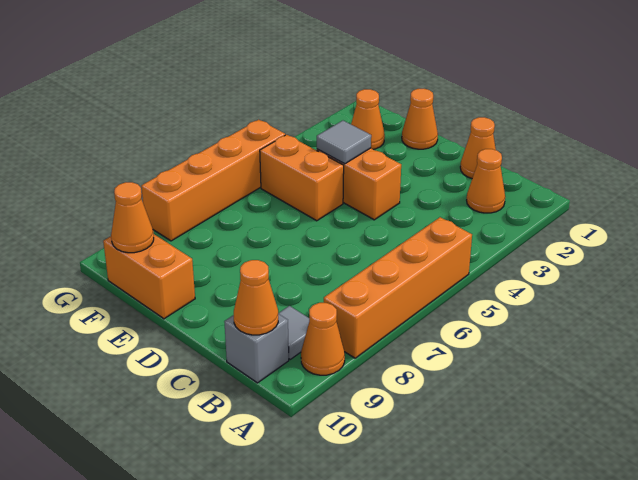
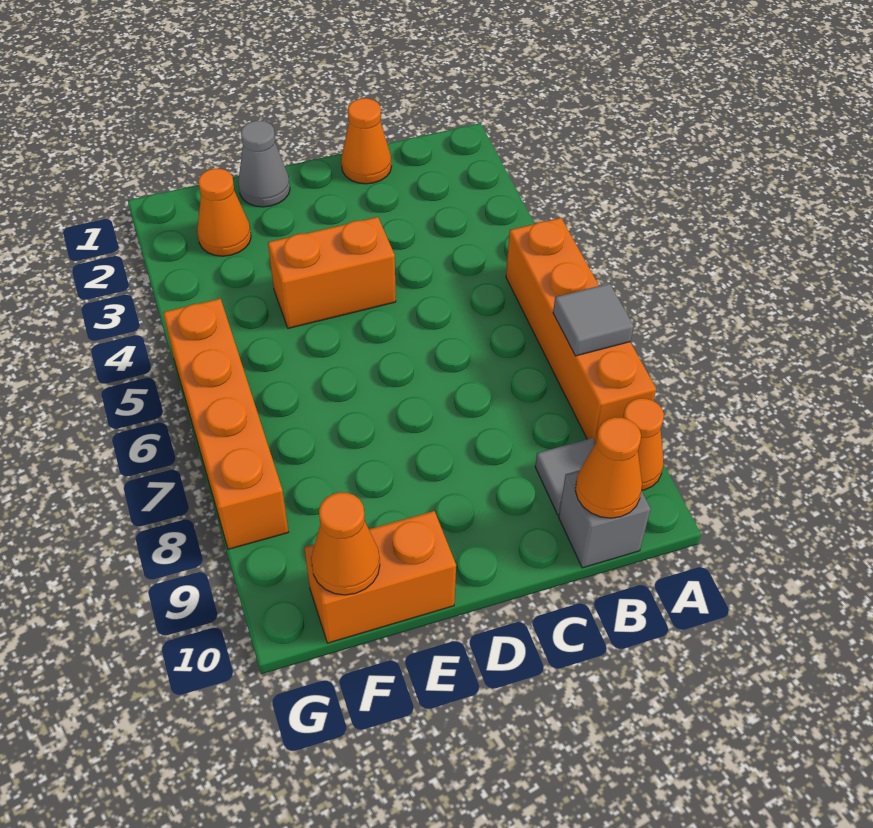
orange cone B2 level 1 -> none
orange cone E1 level 1 -> grey cone E1 level 1
grey tile E4 level 2 -> grey tile A7 level 2
orange brick E5:F5 level 1 -> none

